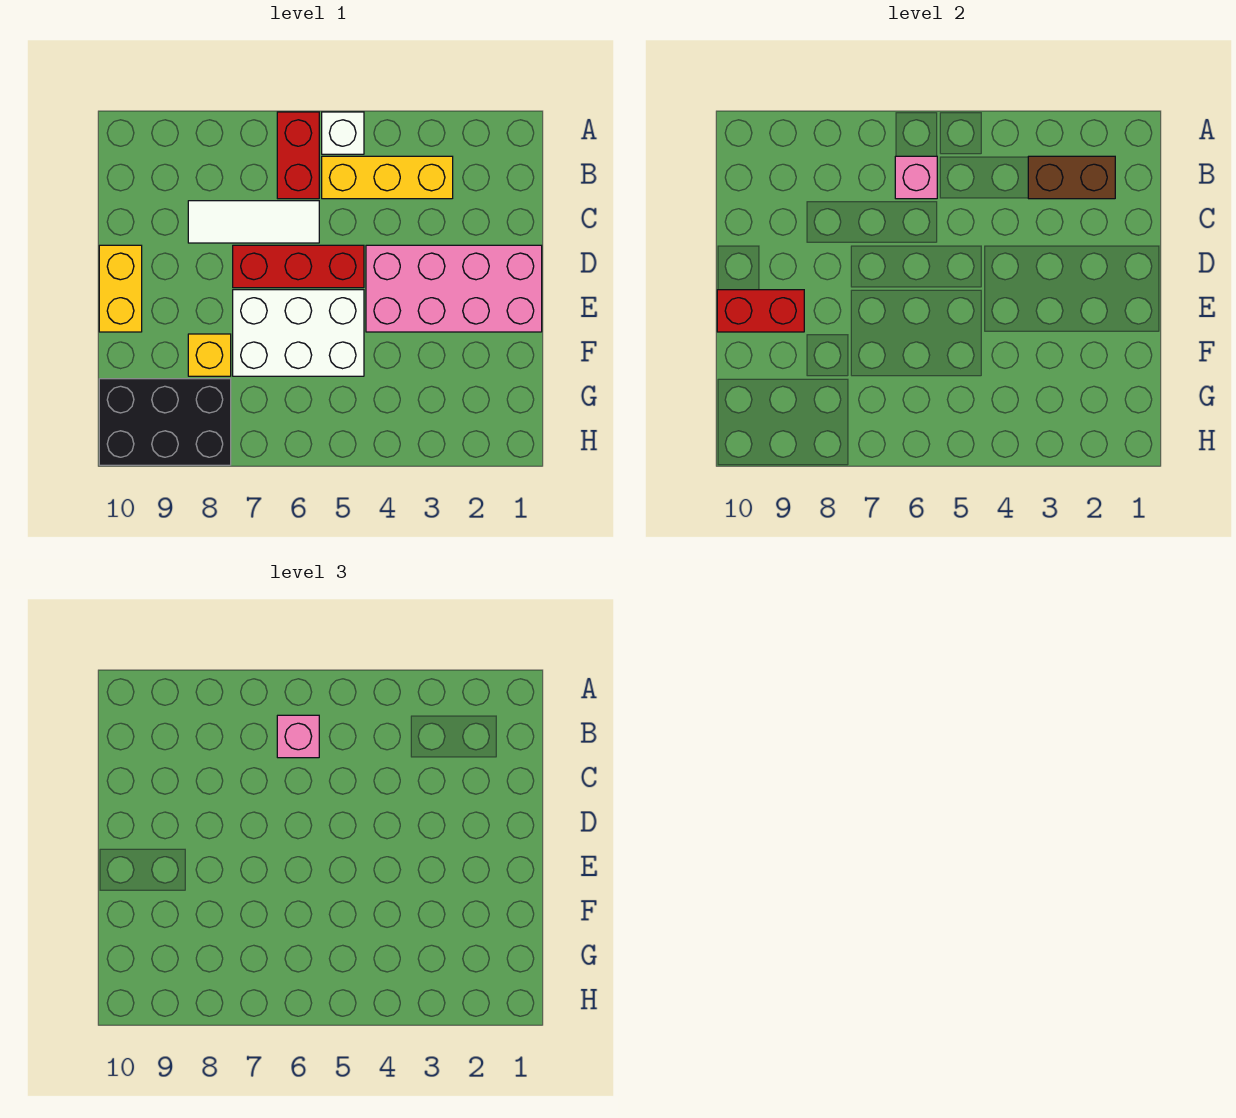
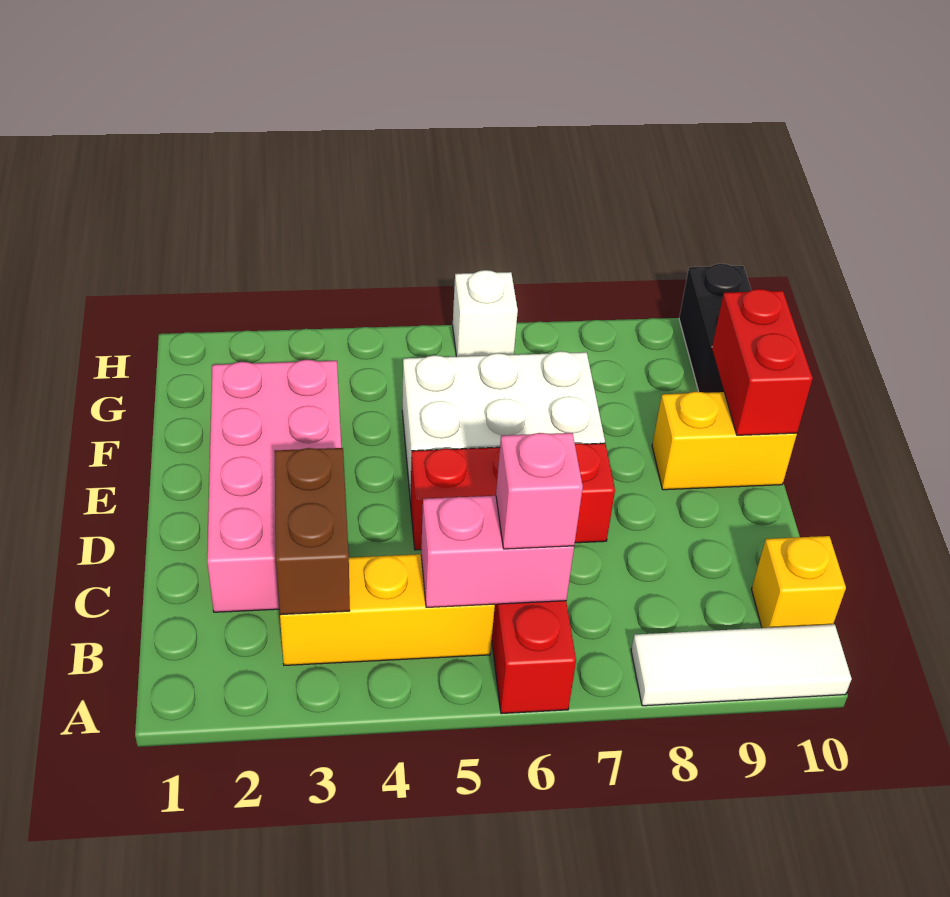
white brick A5 level 1 -> white brick H6 level 1
brown brick B2:B3 level 2 -> brown brick B3:C3 level 2
pink brick B6 level 2 -> pink brick B5:B6 level 2
white tile C6:C8 level 1 -> white tile A8:A10 level 1
pink brick D1:E4 level 1 -> pink brick C2:F3 level 1
yellow brick D10:E10 level 1 -> yellow brick E9:E10 level 1
red brick E9:E10 level 2 -> red brick E10:F10 level 2
yellow brick F8 level 1 -> yellow brick B10 level 1
black brick G8:H10 level 1 -> black brick G10:H10 level 1

